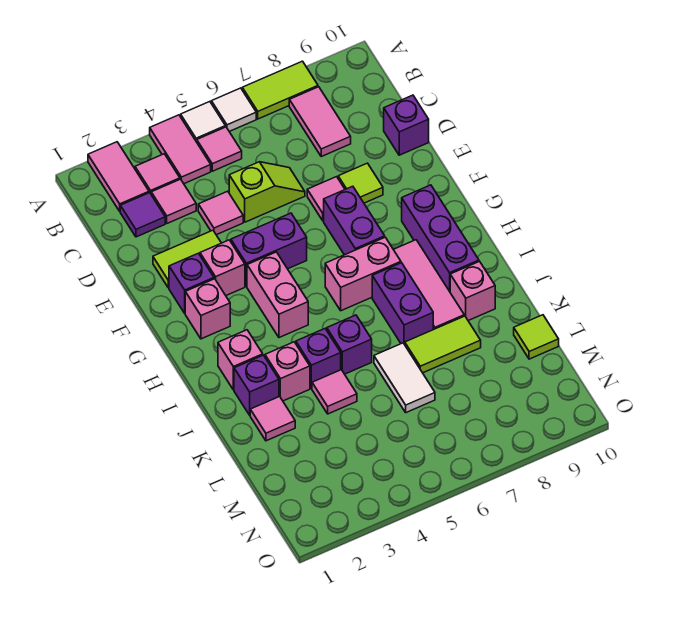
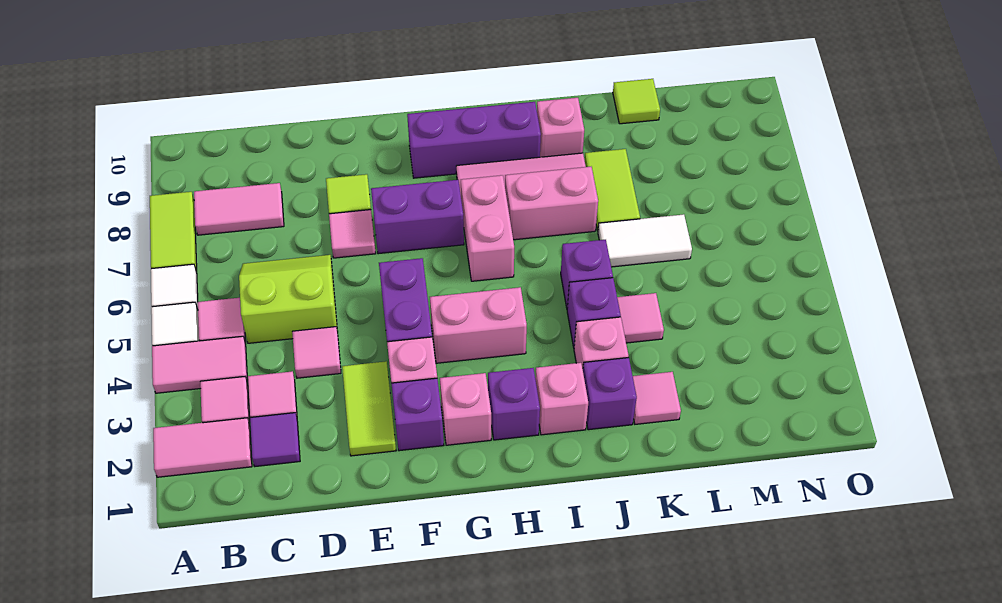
lime slope D5:D6 level 1 top 5 -> lime slope C5:D6 level 1 top 5
purple brick D10 level 1 -> purple brick H2 level 1
purple brick I7:J7 level 1 -> pink brick I7:J7 level 1

